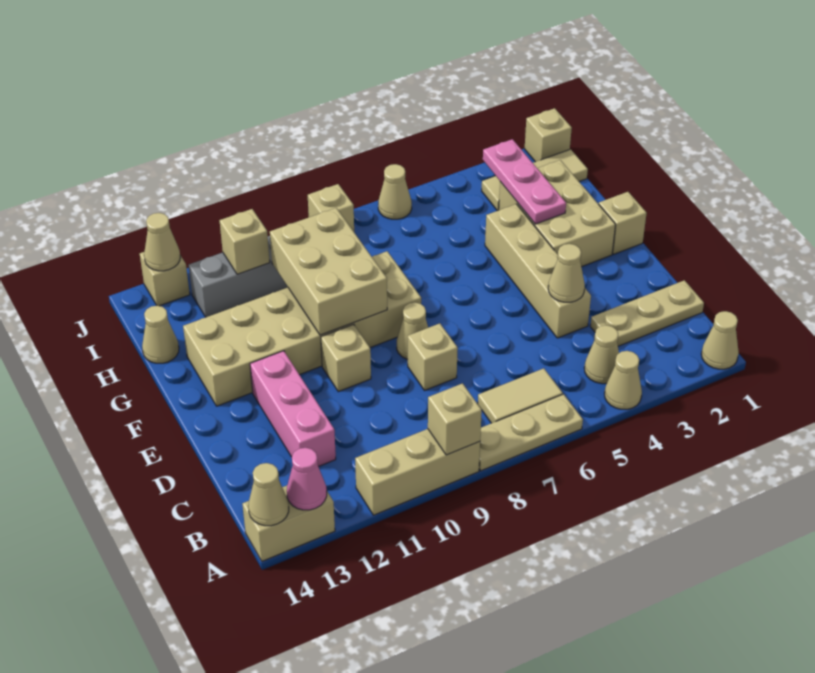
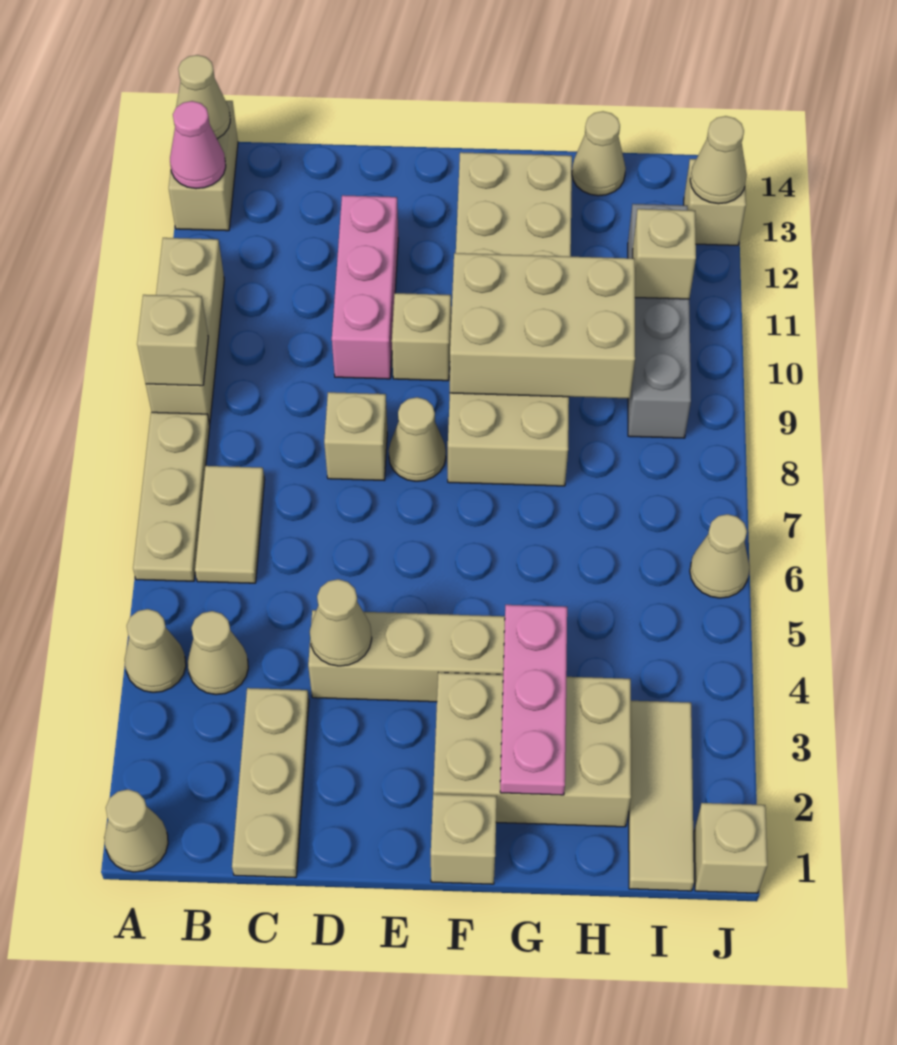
pink brick C12:E12 level 1 -> pink brick D10:D12 level 1
pink plate G3:I3 level 2 -> pink plate G2:G4 level 2
tan brick J8 level 1 -> none

